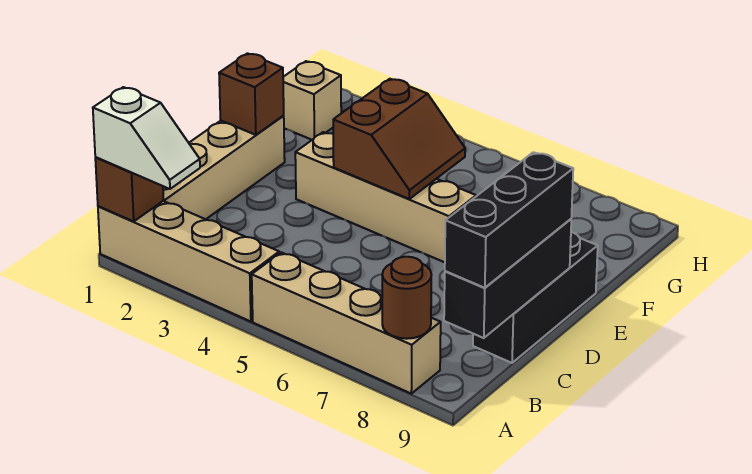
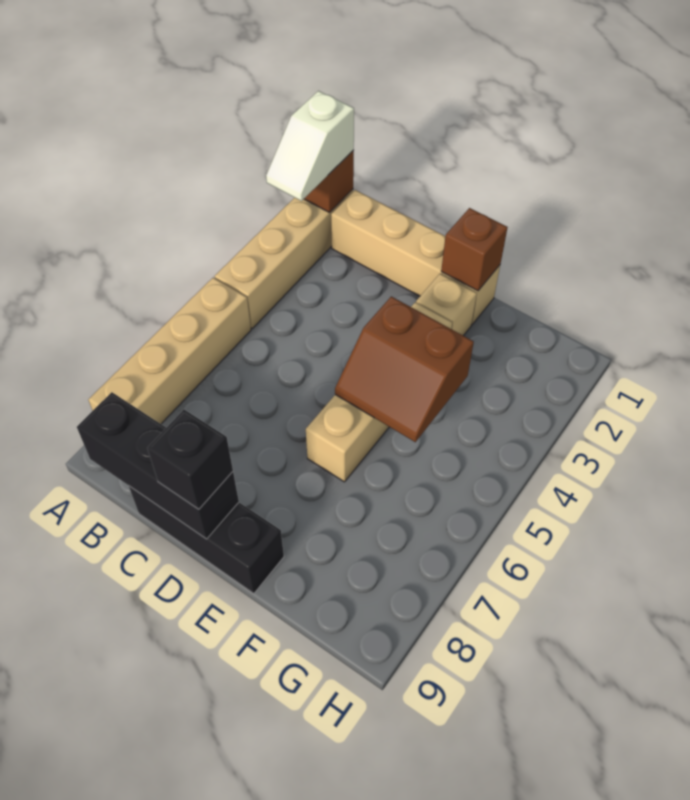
brown round brick A8 level 2 -> none
black brick B9:D9 level 3 -> black brick D9 level 3
tan brick G1 level 1 -> tan brick E2 level 1

